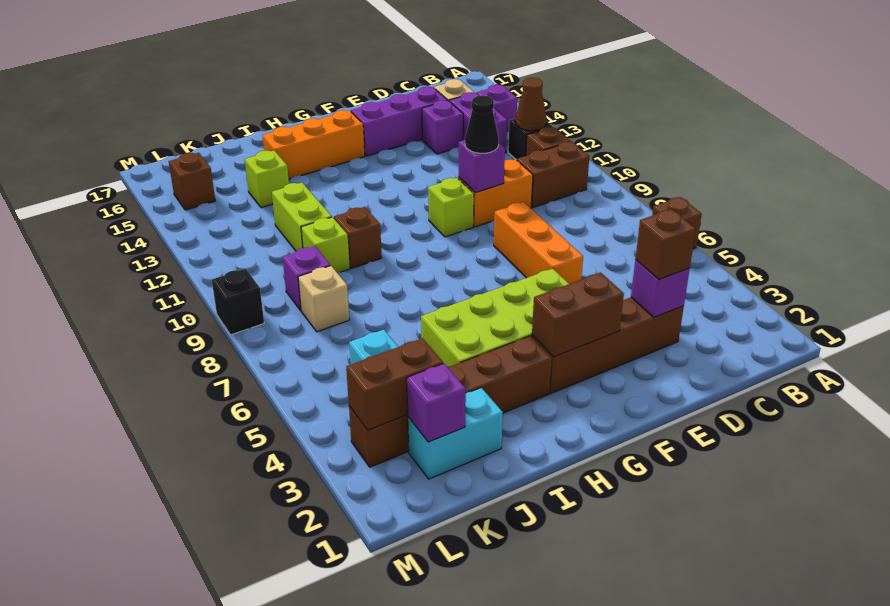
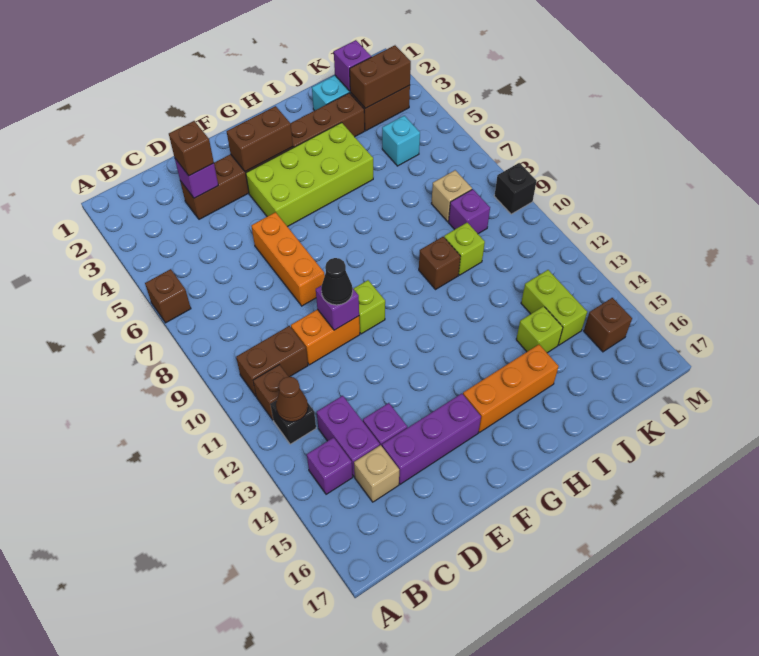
lime brick J11:J12 level 1 -> lime brick K13:K14 level 1

